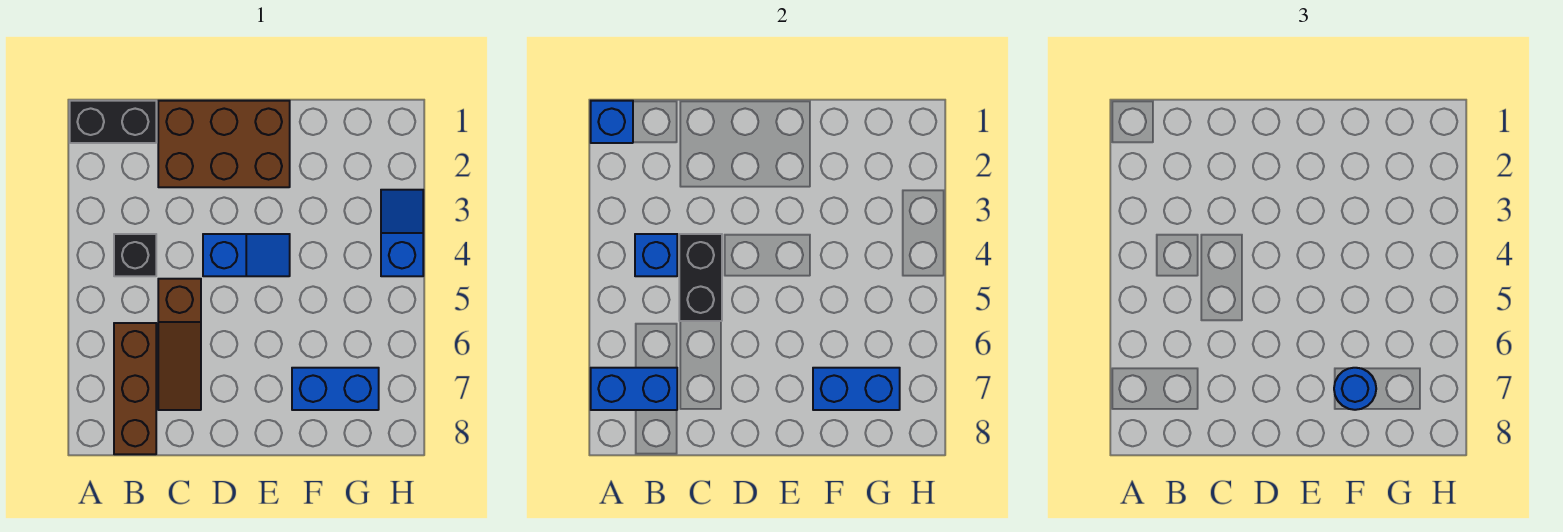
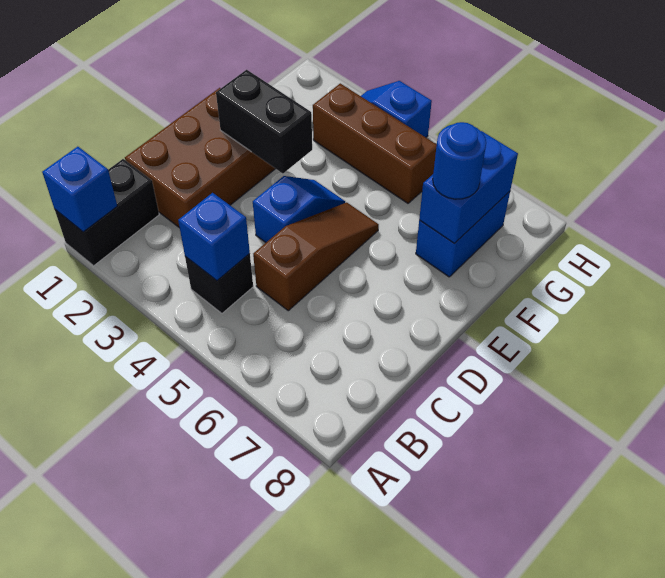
blue brick A7:B7 level 2 -> none
brown brick B6:B8 level 1 -> brown brick G3:G5 level 1
black brick C4:C5 level 2 -> black brick E2:E3 level 2
brown slope C5:C7 level 1 top 5 -> brown slope C5:E5 level 1 top C

